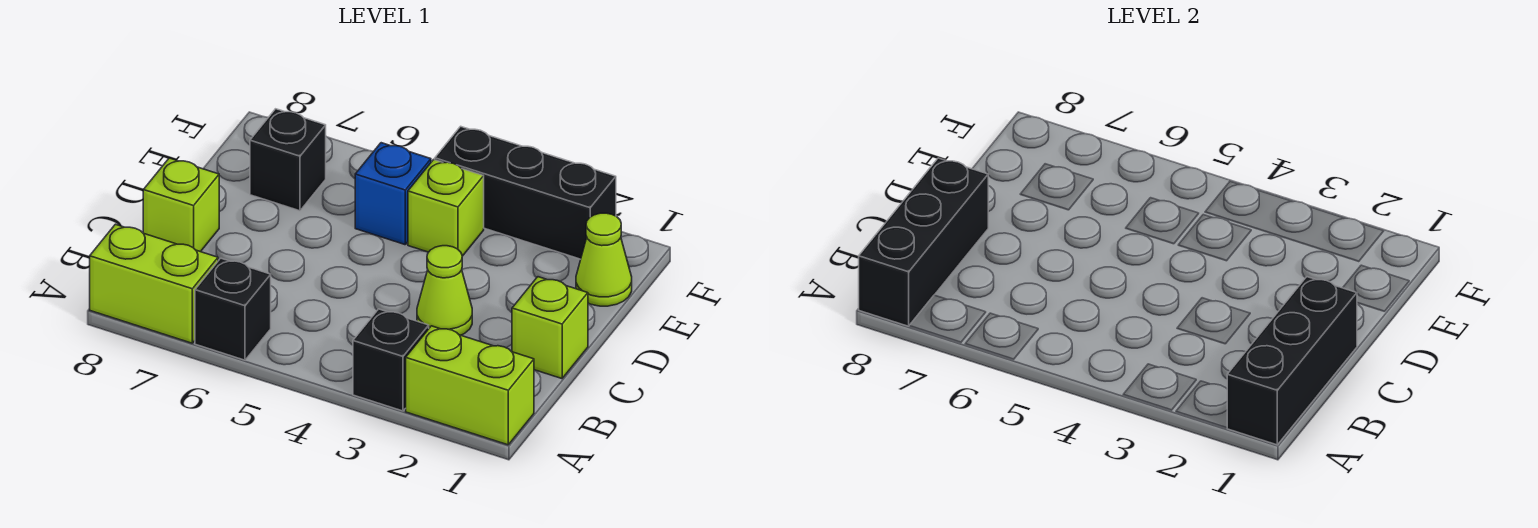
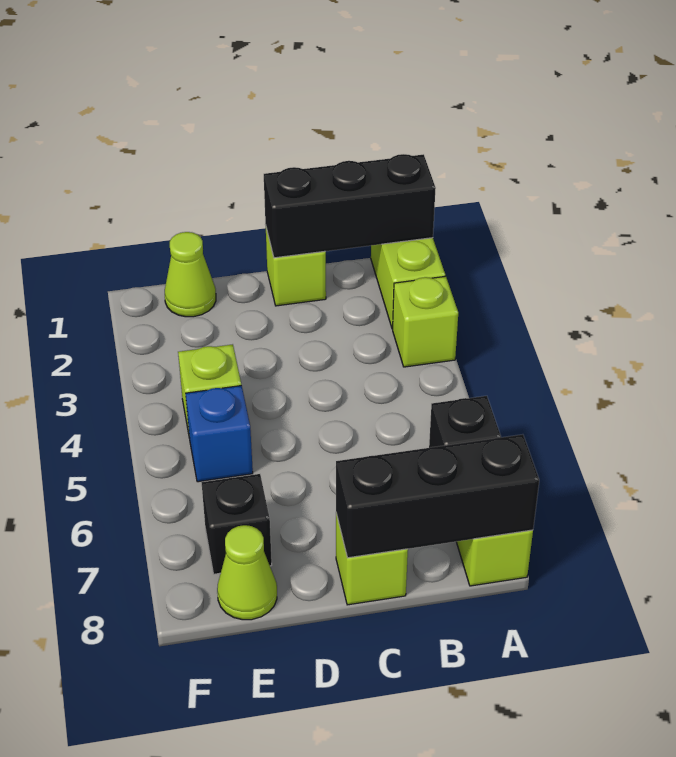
black brick A3 level 1 -> lime brick A3 level 1
lime cone C3 level 1 -> lime cone E8 level 1
black brick F2:F4 level 1 -> none

